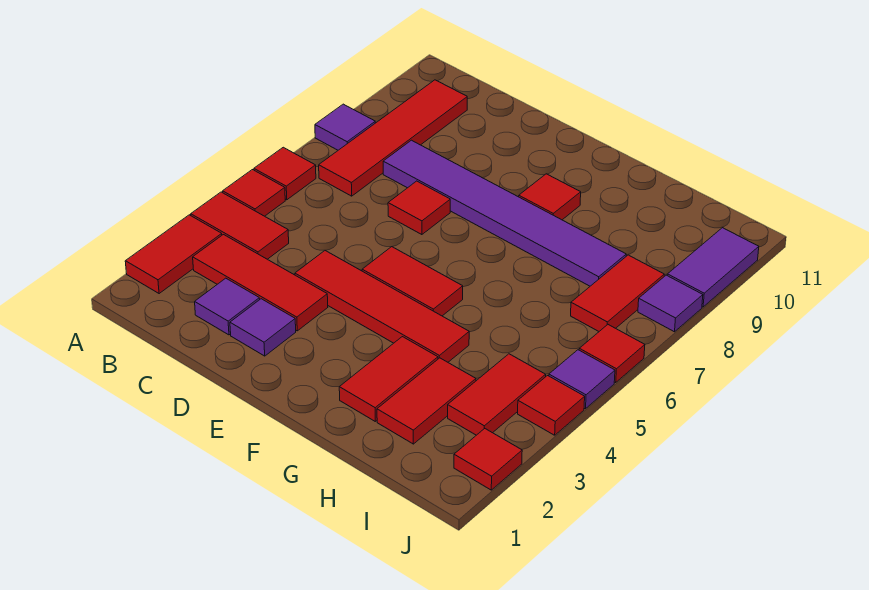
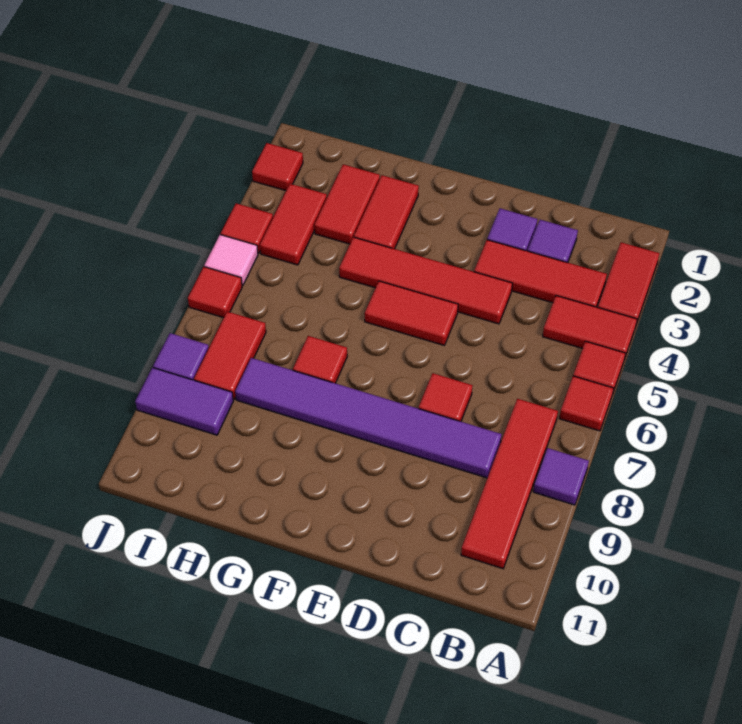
red tile F9 level 1 -> red tile G7 level 1
purple tile J5 level 1 -> pink tile J5 level 1
purple tile J9:J10 level 1 -> purple tile I9:J9 level 1

